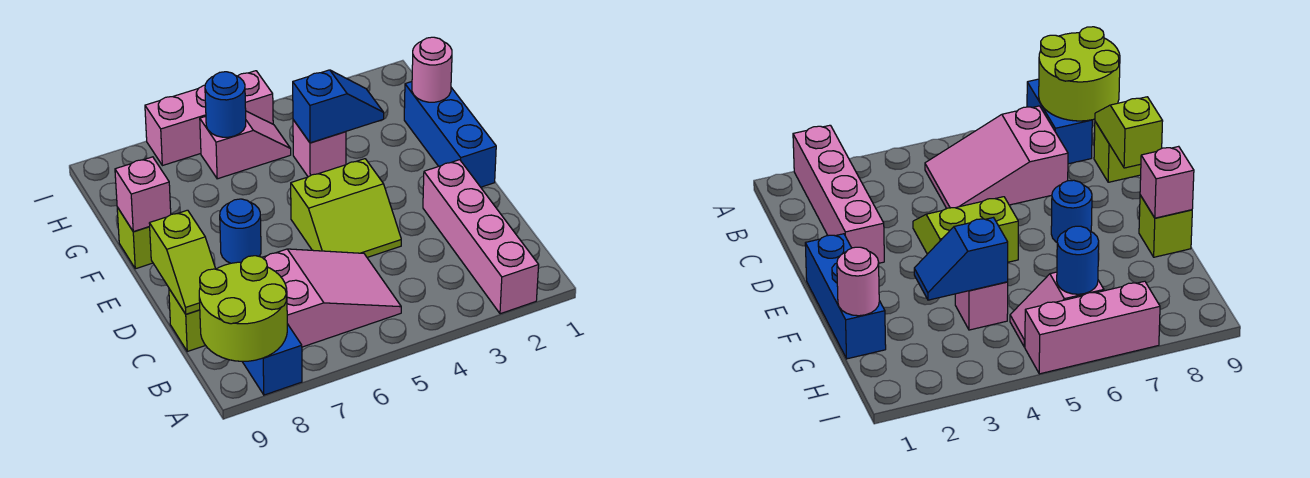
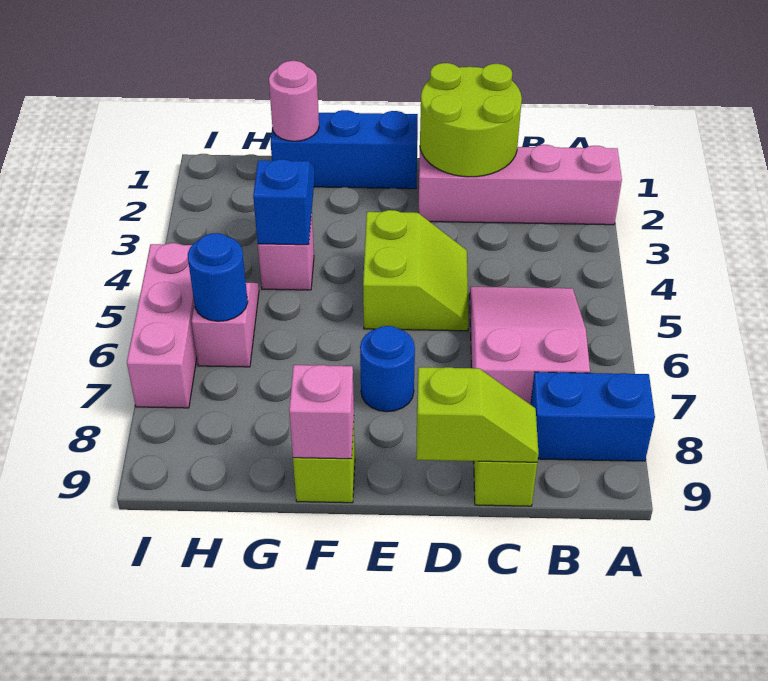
lime round brick A8:B9 level 2 -> lime round brick C1:D2 level 2

